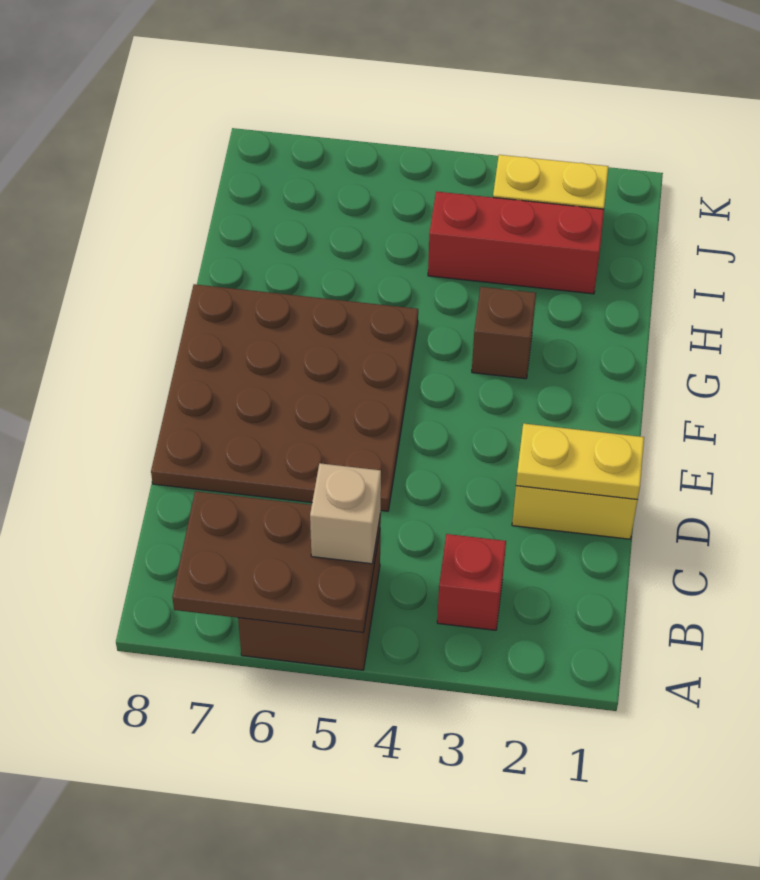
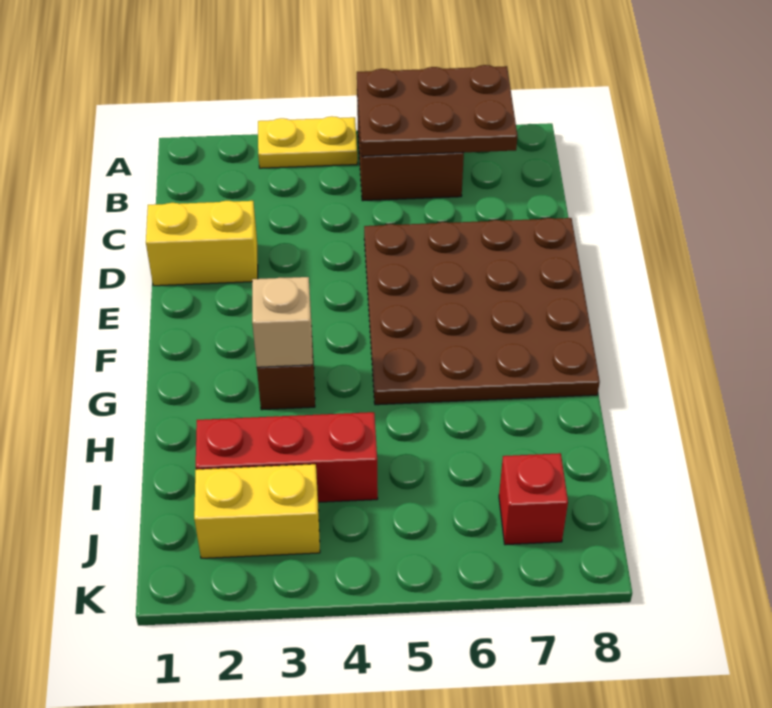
red brick B3 level 1 -> red brick J7 level 1
tan brick B5 level 3 -> tan brick G3 level 2
yellow plate D1:D2 level 2 -> yellow plate A3:A4 level 1

